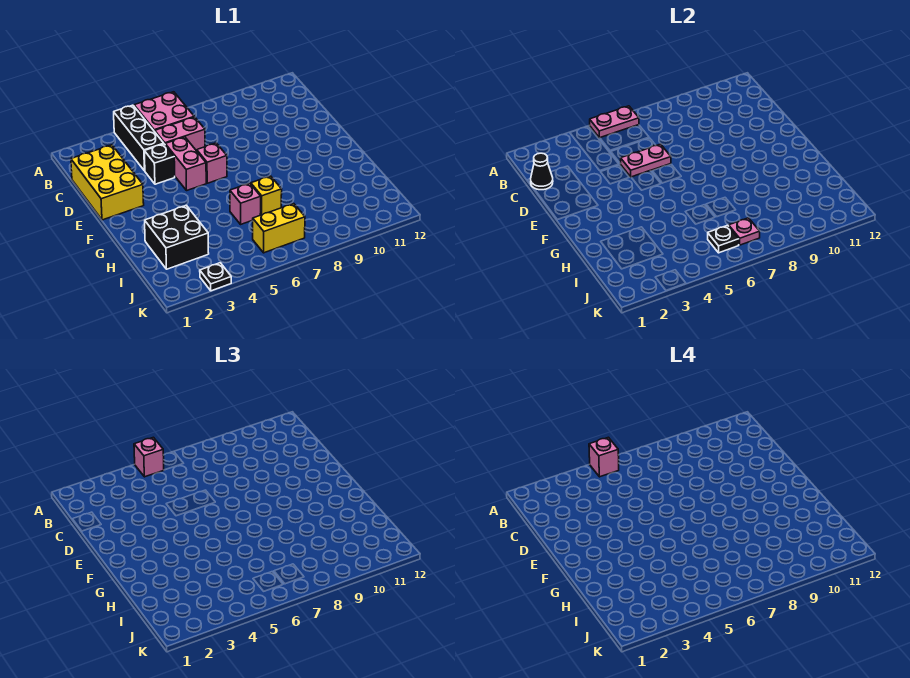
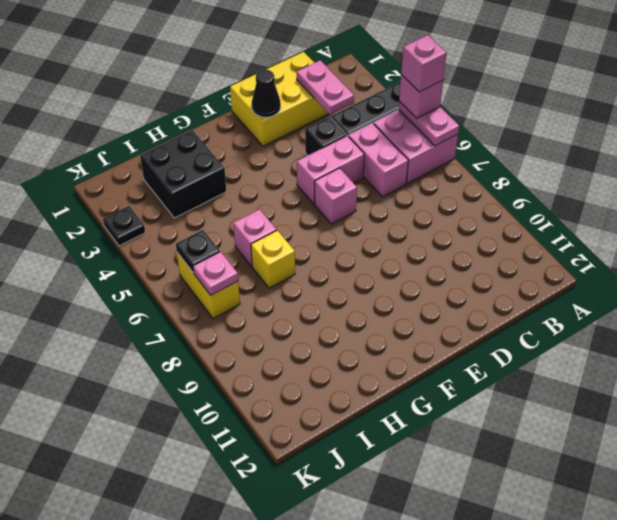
black cone C1 level 2 -> black cone E2 level 2
pink plate D5:D6 level 2 -> pink plate C2:C3 level 2

